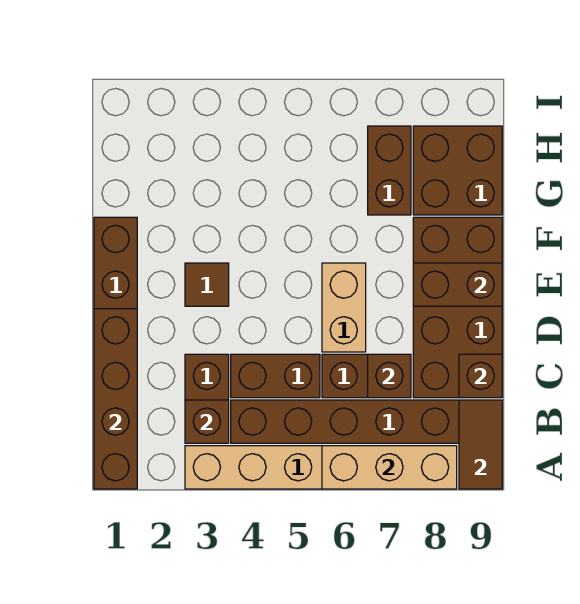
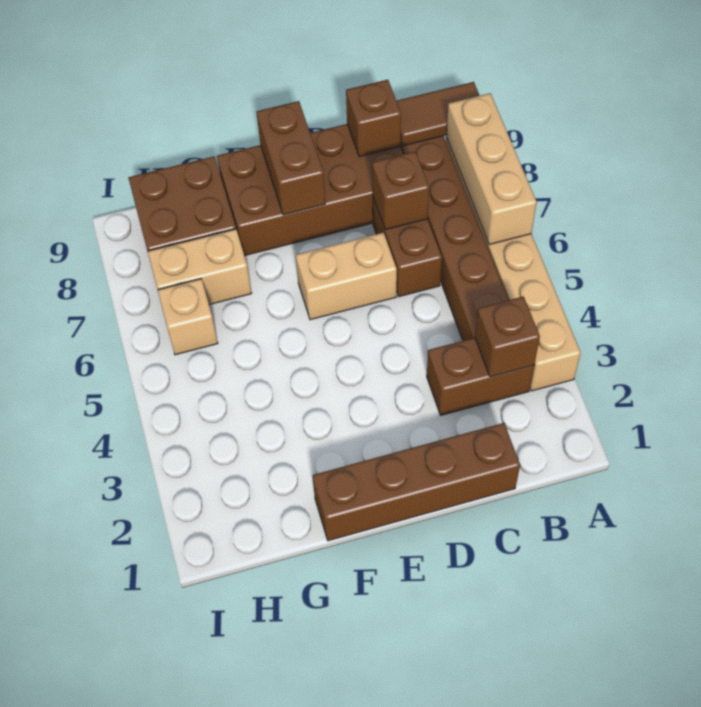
brown brick A1:D1 level 2 -> none
brown brick C4:C5 level 1 -> none
brown tile E3 level 1 -> none
brown brick G7:H7 level 1 -> tan brick G7:H7 level 1
none -> tan brick H6 level 1

